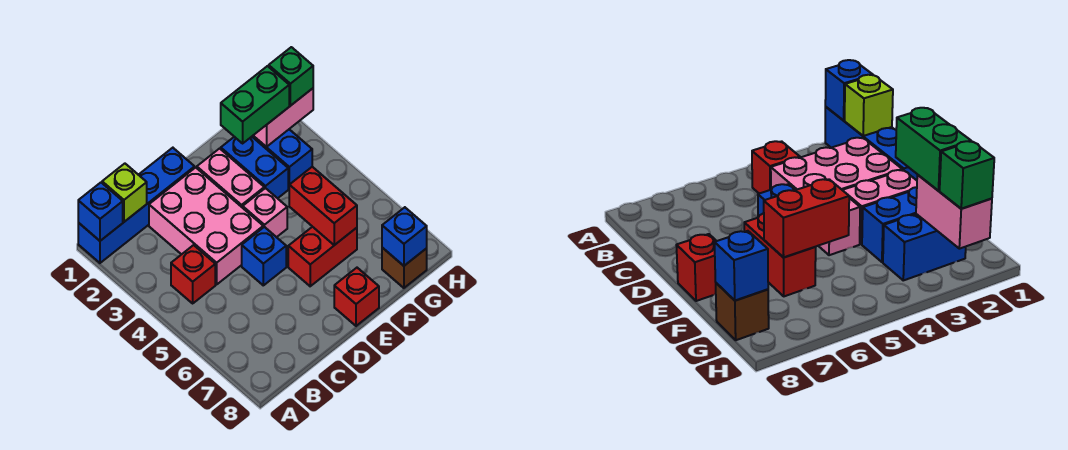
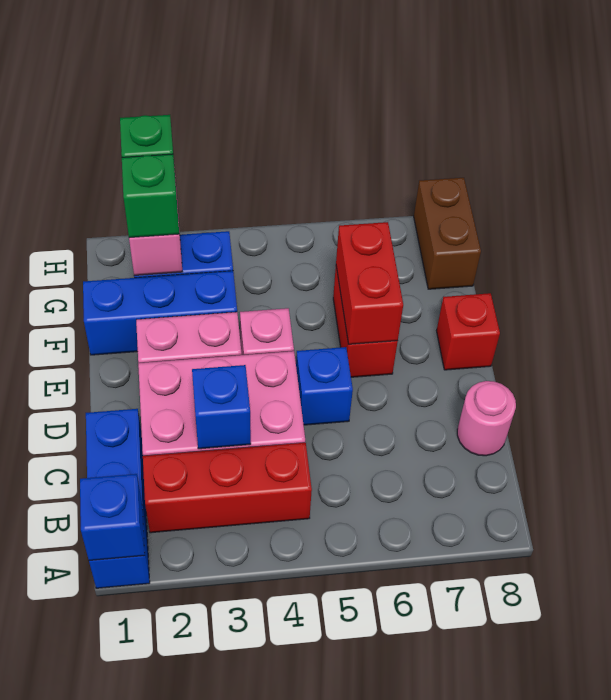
blue brick A1:D1 level 1 -> blue brick A1:C1 level 1
lime brick B1 level 2 -> none
red brick B4 level 1 -> red brick B2:B4 level 1
none -> pink round brick C8 level 1
blue brick F2:F3 level 1 -> blue brick F1:F3 level 1
green brick F2:G2 level 3 -> green brick G2 level 3
red brick F5:F6 level 2 -> red brick E6:F6 level 2
brown brick G8 level 1 -> brown brick G8:H8 level 1
blue brick G8 level 2 -> blue brick C3 level 2

